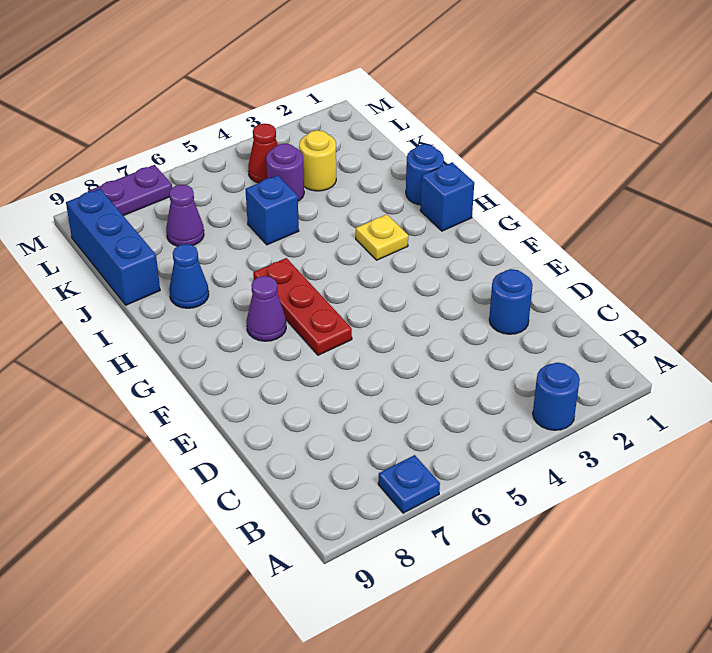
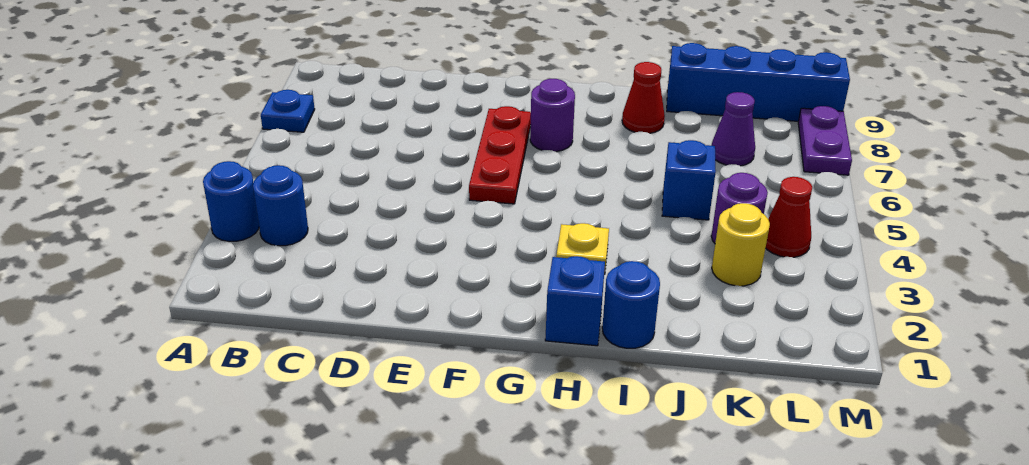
blue round brick D2 level 1 -> blue round brick B3 level 1
red plate F6:H6 level 1 -> red plate F5:F7 level 1
purple cone G7 level 1 -> purple round brick G7 level 1
blue cone I8 level 1 -> red cone I8 level 1
blue brick J9:L9 level 1 -> blue brick J9:M9 level 1

